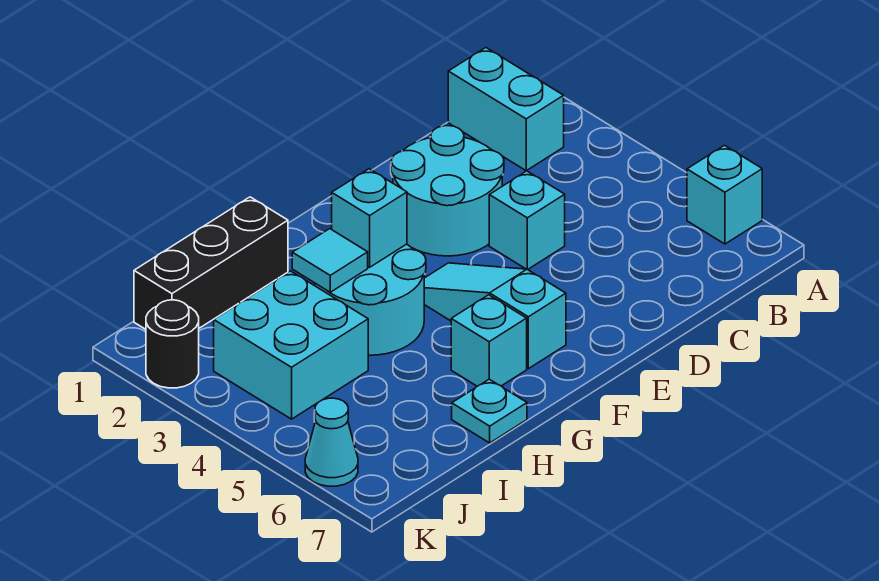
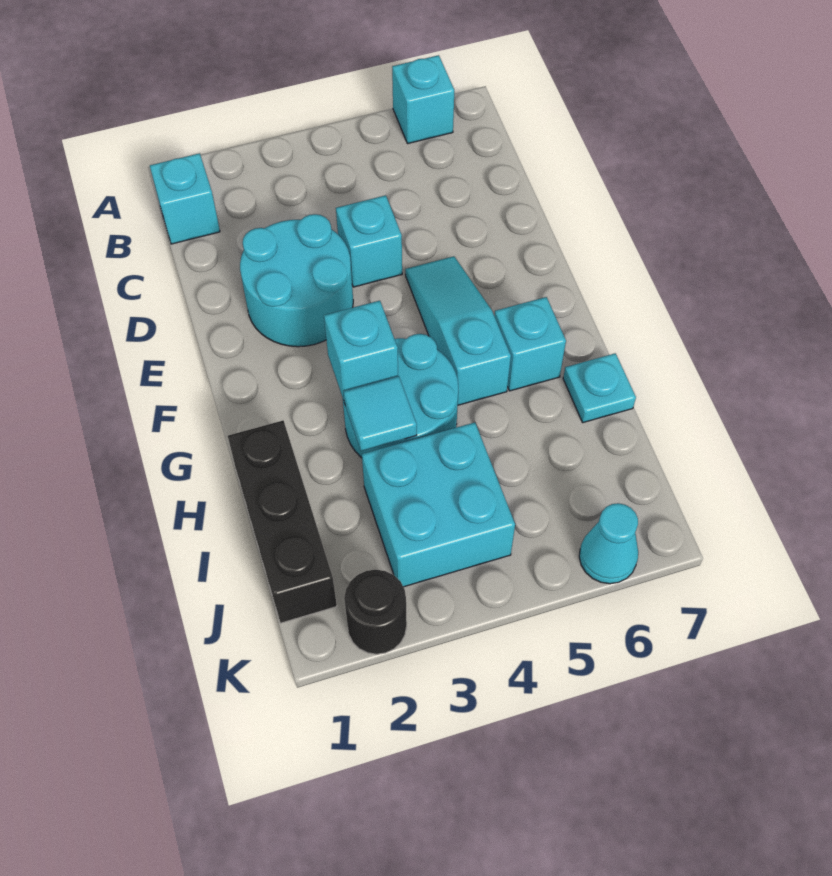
cyan brick B1:B2 level 1 -> cyan brick B1 level 1
cyan slope F4:F6 level 1 top 6 -> cyan slope E5:G5 level 1 top G

